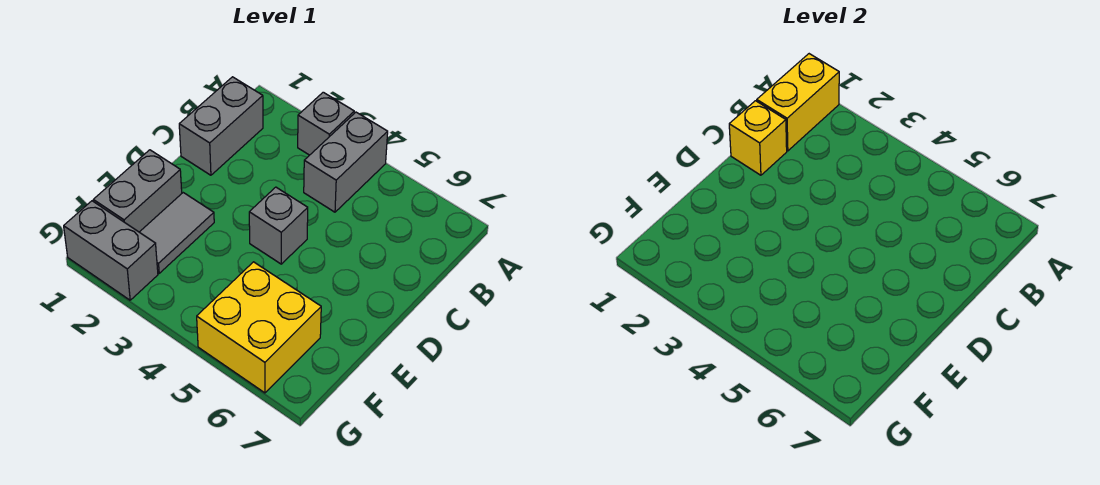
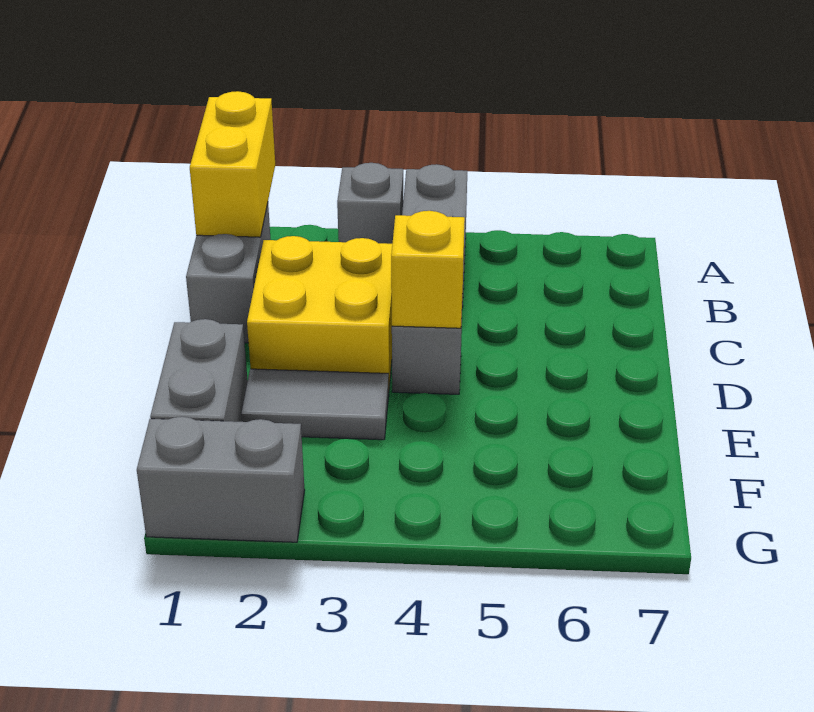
yellow brick C1 level 2 -> yellow brick D4 level 2
grey tile E2:F2 level 1 -> grey tile E2:E3 level 1
yellow brick F5:G6 level 1 -> yellow brick C2:D3 level 1

